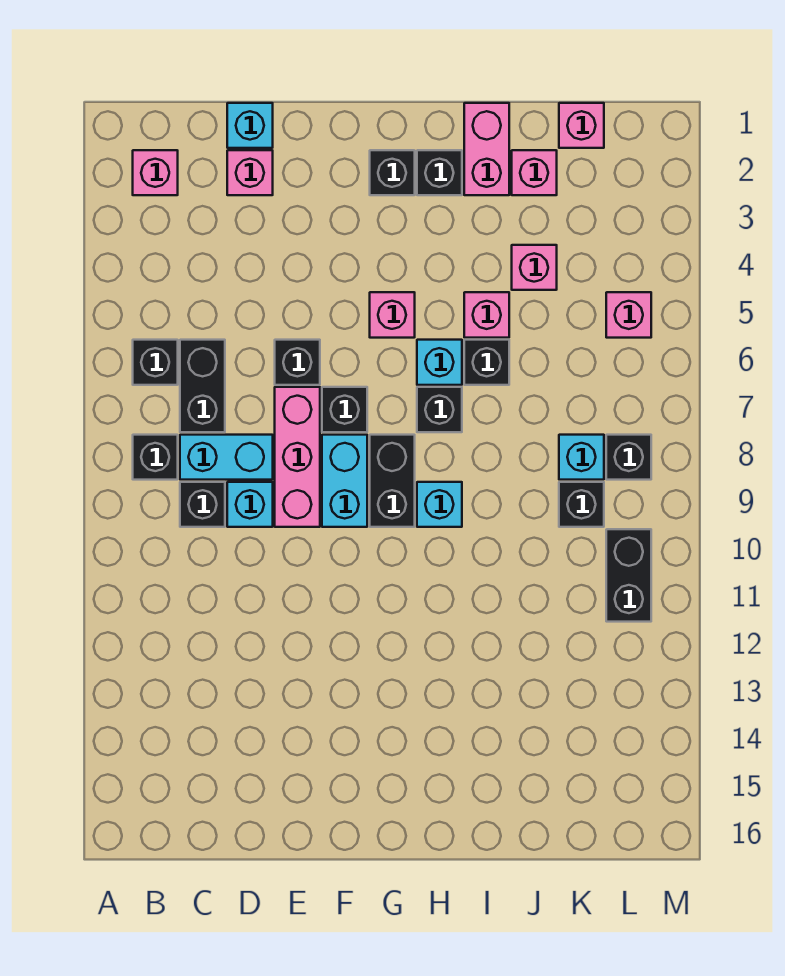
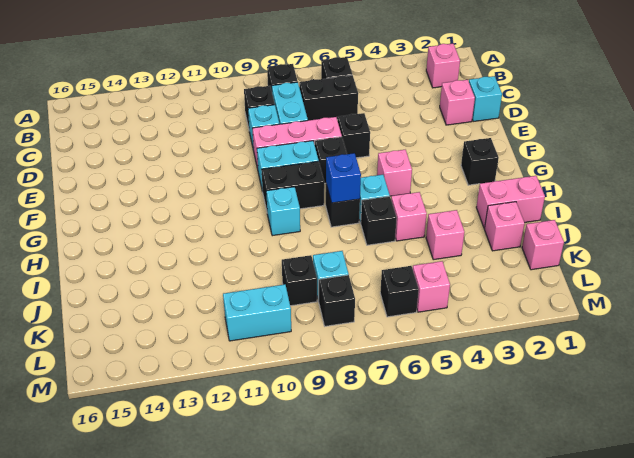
black brick H2 level 1 -> black brick L6 level 1
none -> blue brick H7 level 2
black brick L10:L11 level 1 -> cyan brick L10:L11 level 1

